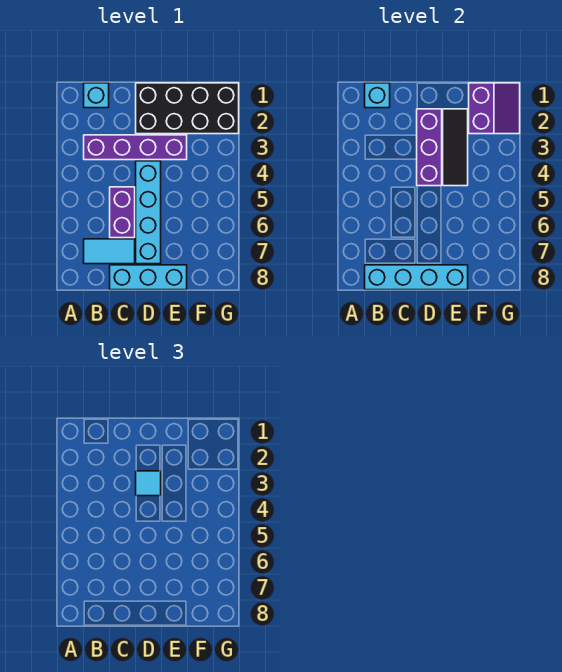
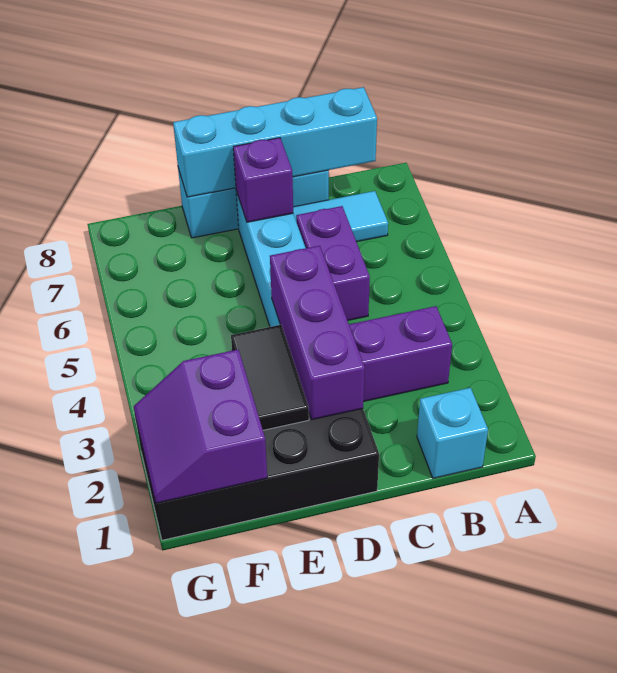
cyan brick B1 level 2 -> none
cyan tile D3 level 3 -> none
none -> purple brick D7 level 2
black tile E2:E4 level 2 -> black tile E2:E3 level 2

